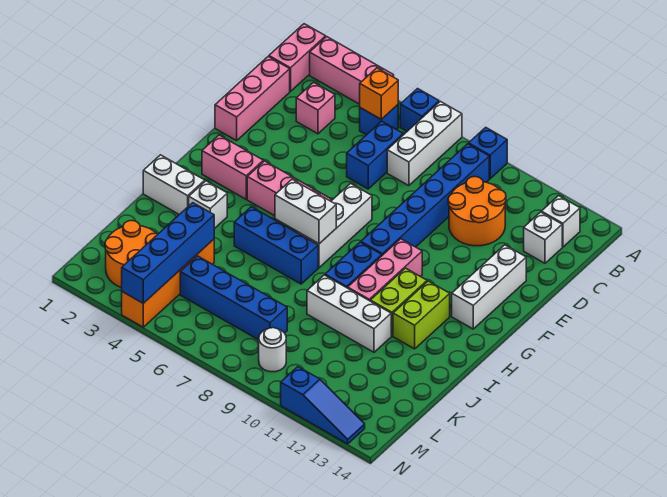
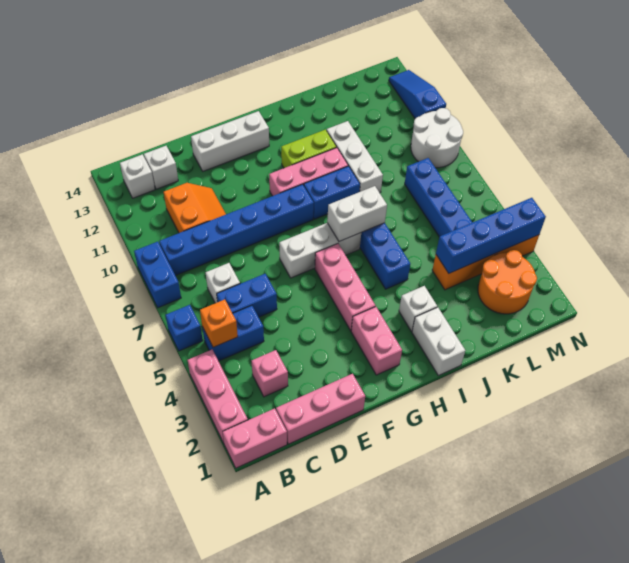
white brick A7:C7 level 1 -> white brick C7 level 1
blue brick A9 level 1 -> blue brick A8:A9 level 1
blue brick B5 level 1 -> blue brick B5:C5 level 1
orange round brick C10:D11 level 1 -> orange slope C10:D11 level 1 top C
white brick H6:H7 level 2 -> white brick H7:I7 level 2
lime brick H12:I12 level 1 -> none
white round brick M9 level 1 -> white round brick M9:N10 level 1

